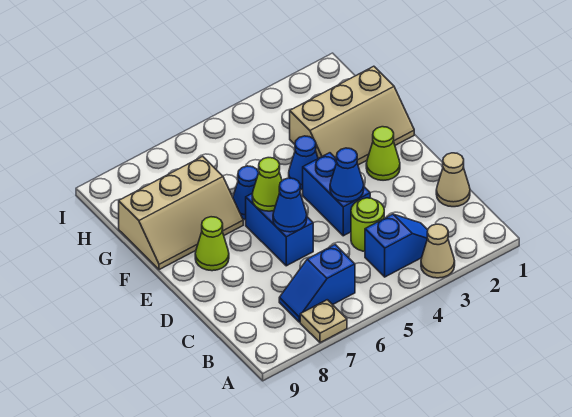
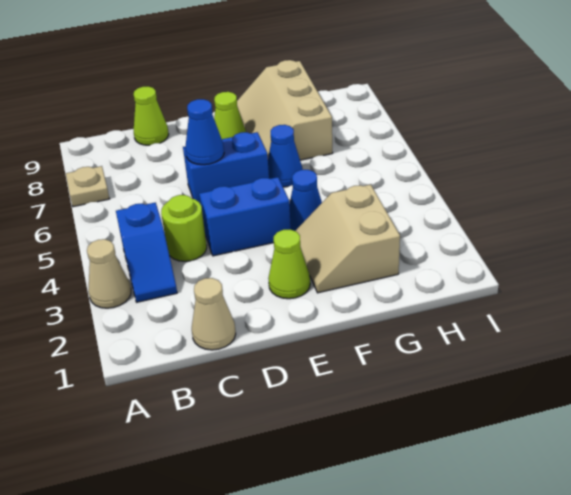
blue slope B6:B7 level 1 top 6 -> none
blue cone D4 level 2 -> none
lime cone E6 level 2 -> lime cone C9 level 1
tan slope F1:G3 level 1 top G -> tan slope F2:G3 level 1 top G

